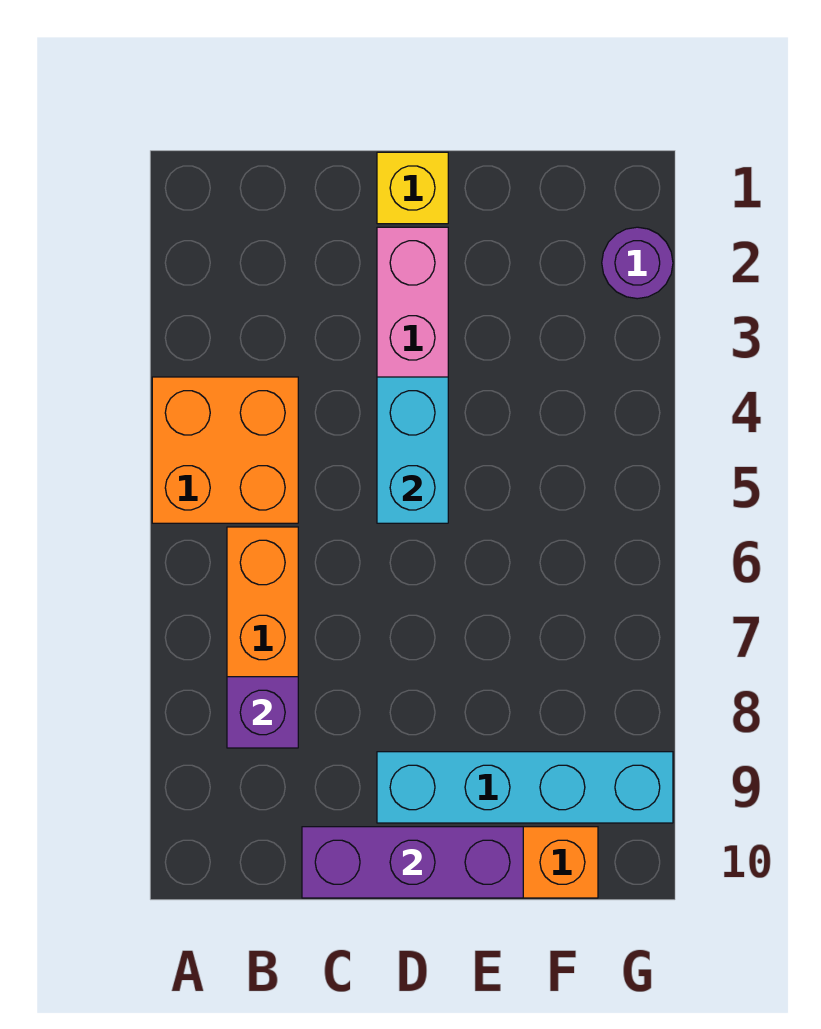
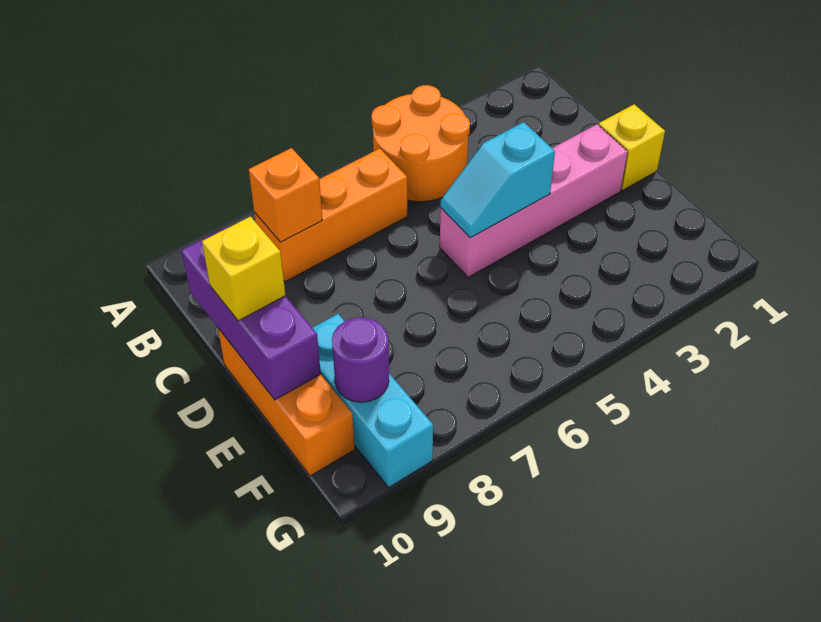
orange brick A4:B5 level 1 -> orange round brick A4:B5 level 1
purple brick B8 level 2 -> orange brick B8 level 2
cyan brick D4:D5 level 2 -> cyan slope D4:D5 level 2 top 4
cyan brick D9:G9 level 1 -> cyan brick E9:G9 level 1
none -> yellow brick D10 level 3
purple round brick G2 level 1 -> purple round brick F9 level 2

